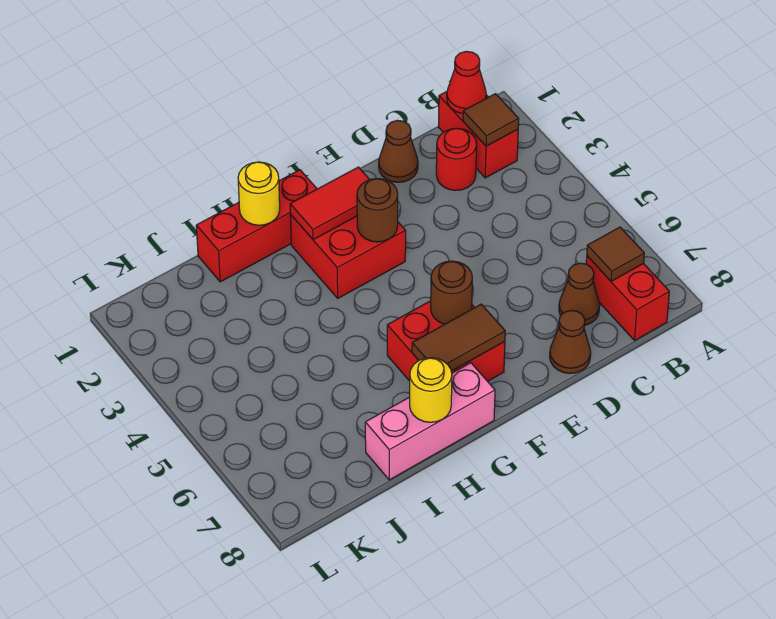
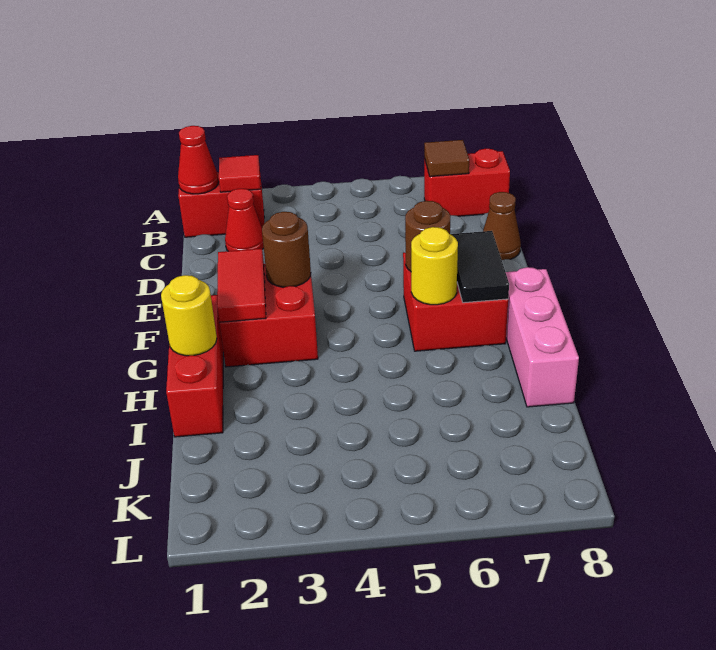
brown tile B2 level 2 -> red tile B2 level 2
red round brick C2 level 1 -> red cone C2 level 1
brown cone C7 level 1 -> none
brown cone D1 level 1 -> none
brown tile F7:G7 level 2 -> black tile F7:G7 level 2
yellow round brick H8 level 2 -> yellow round brick G6 level 2

